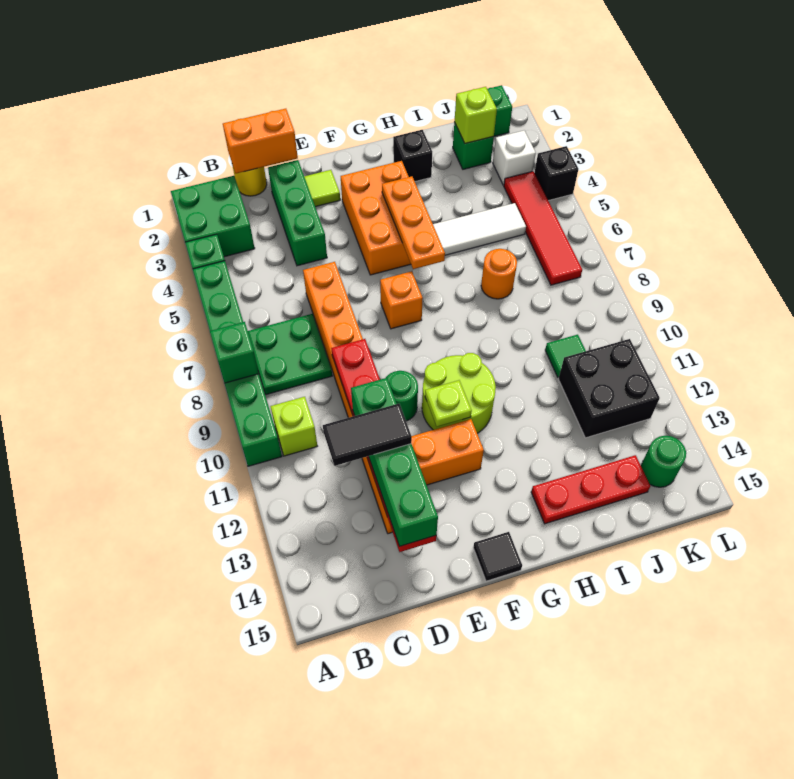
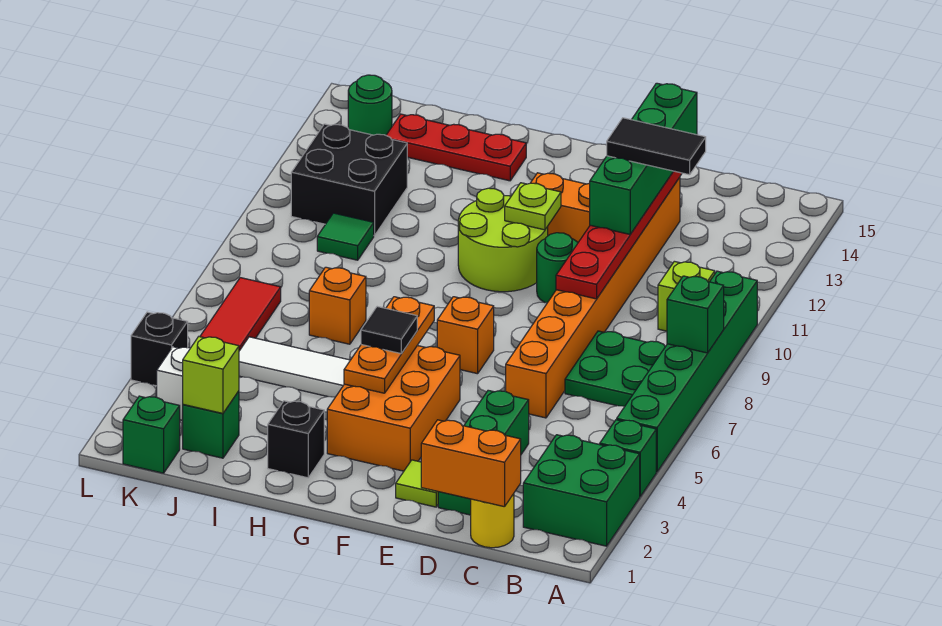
black tile F15 level 1 -> black tile G5 level 3
orange round brick I7 level 1 -> orange brick I7 level 1

